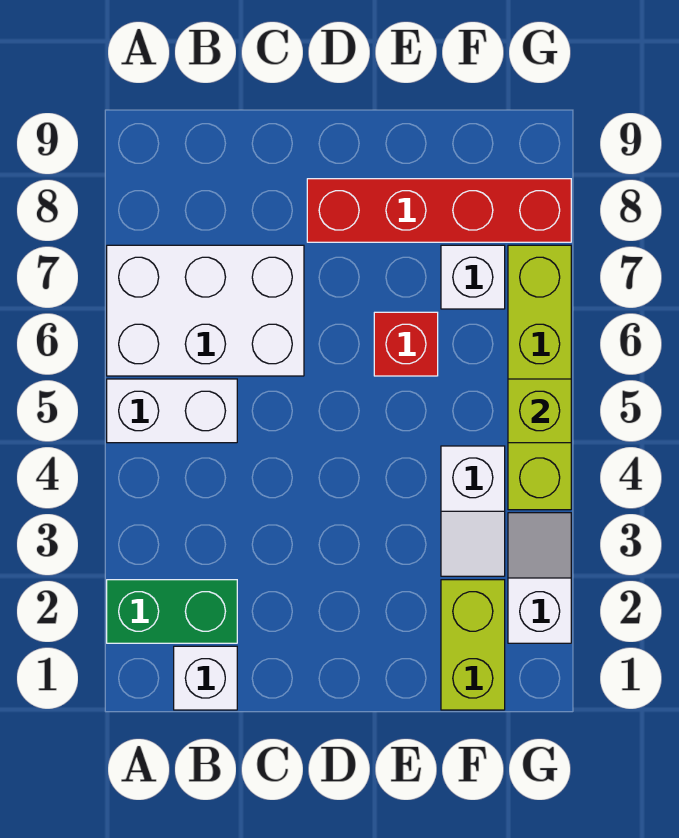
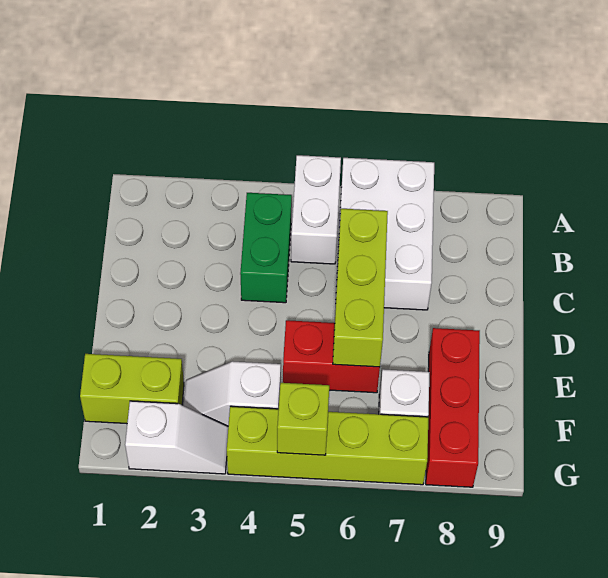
green brick A2:B2 level 1 -> green brick B4:C4 level 1
white brick B1 level 1 -> none
none -> lime brick C6:E6 level 2
red brick D8:G8 level 1 -> red brick E8:G8 level 1
red brick E6 level 1 -> red brick E5:E6 level 1

